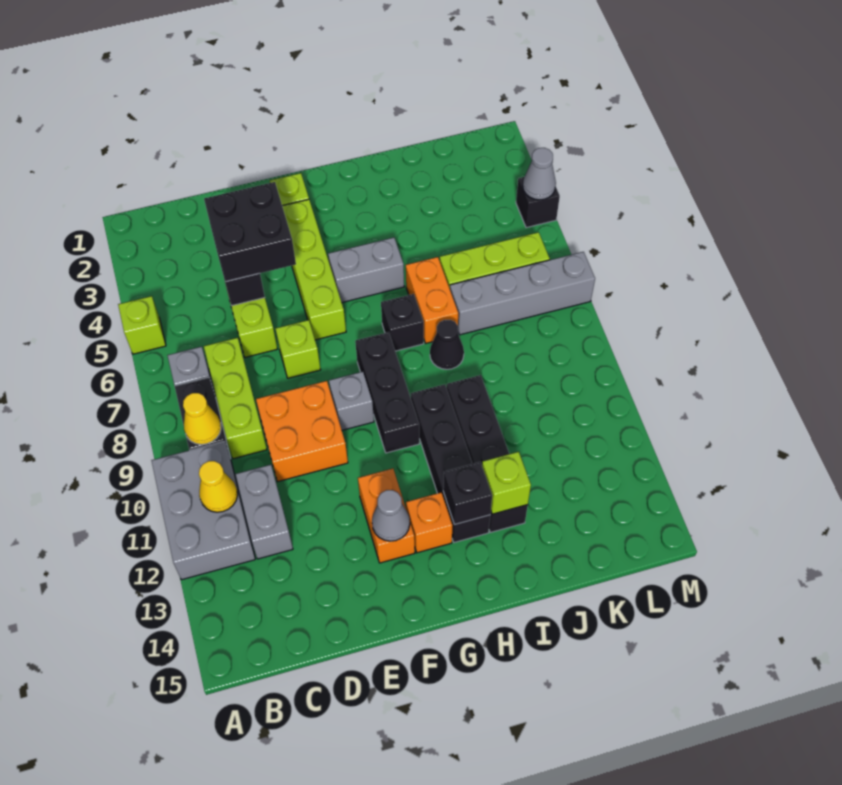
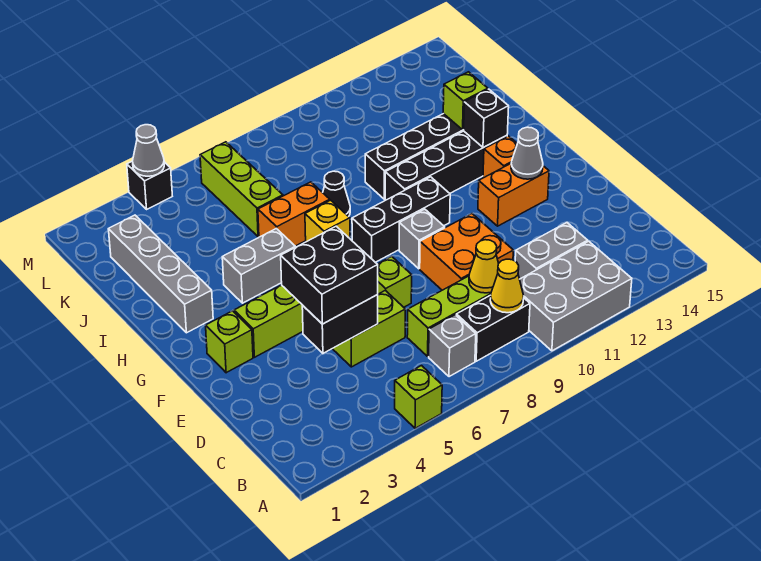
yellow cone B11 level 2 -> yellow cone C9 level 2
grey brick G5:H5 level 1 -> grey brick H4:H5 level 1
black brick H7 level 1 -> yellow brick H7 level 1
grey brick J7:M7 level 1 -> grey brick H2:K2 level 1

